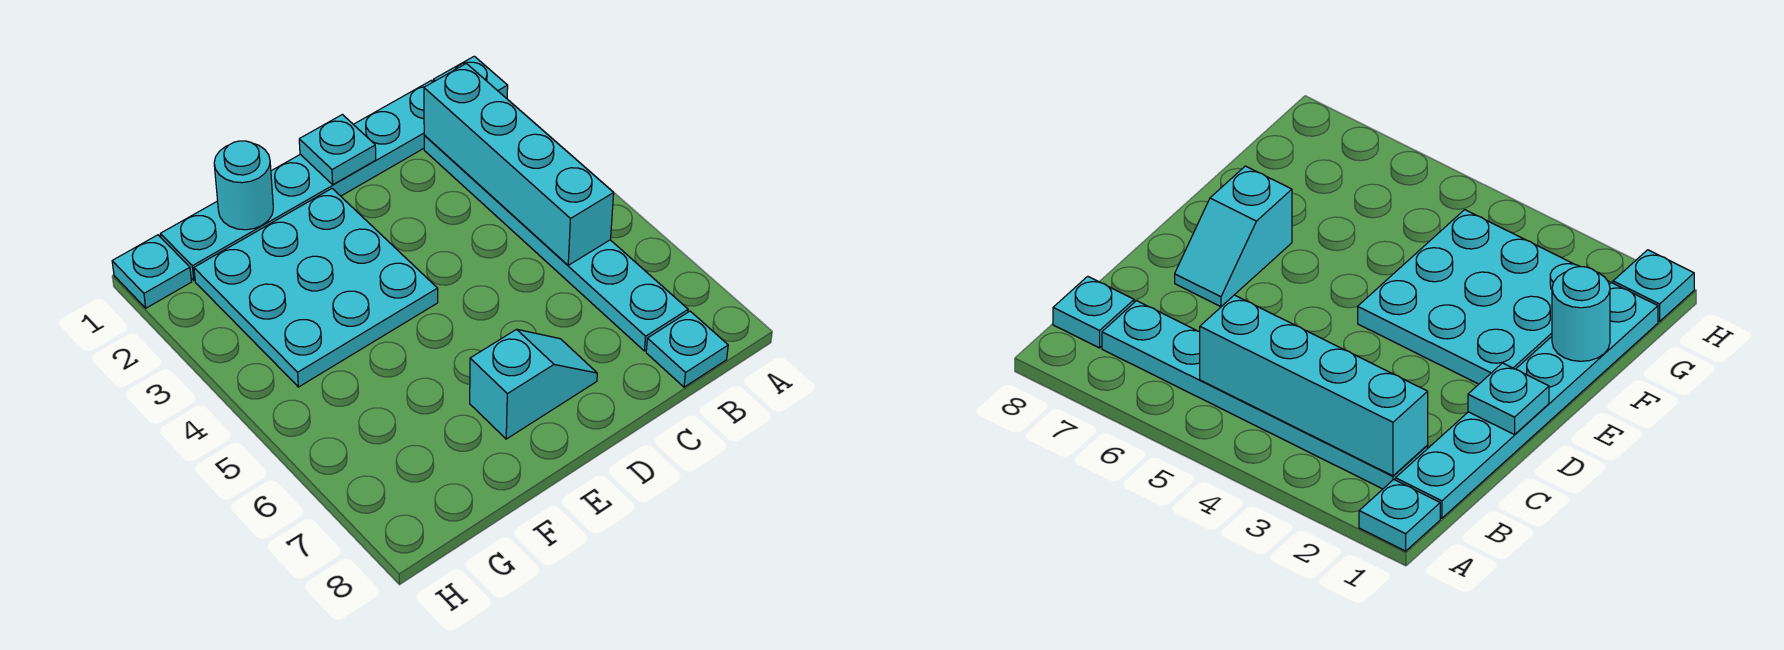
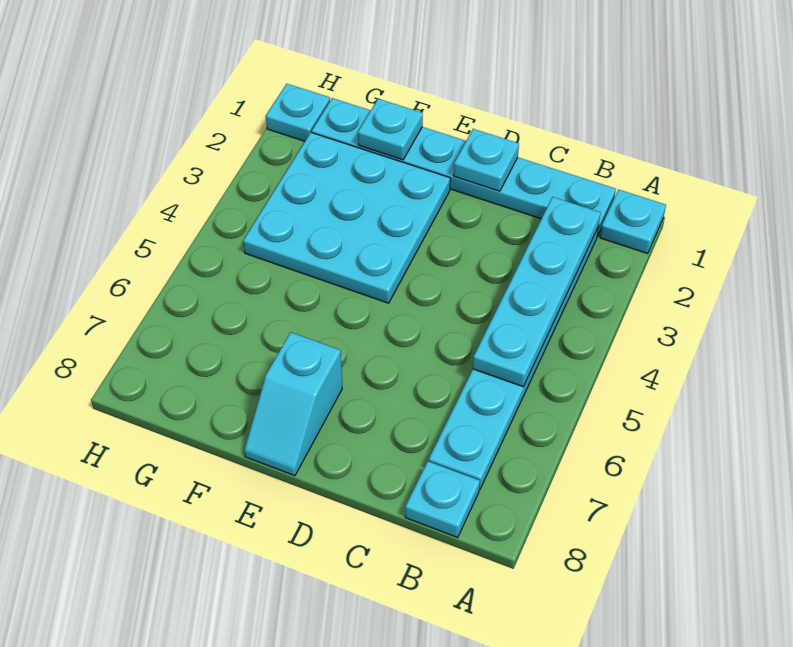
cyan brick B2:B5 level 2 -> cyan plate B2:B5 level 2
cyan slope D7:E7 level 1 top E -> cyan slope E7:E8 level 1 top 7
cyan round brick F1 level 2 -> cyan plate F1 level 2

